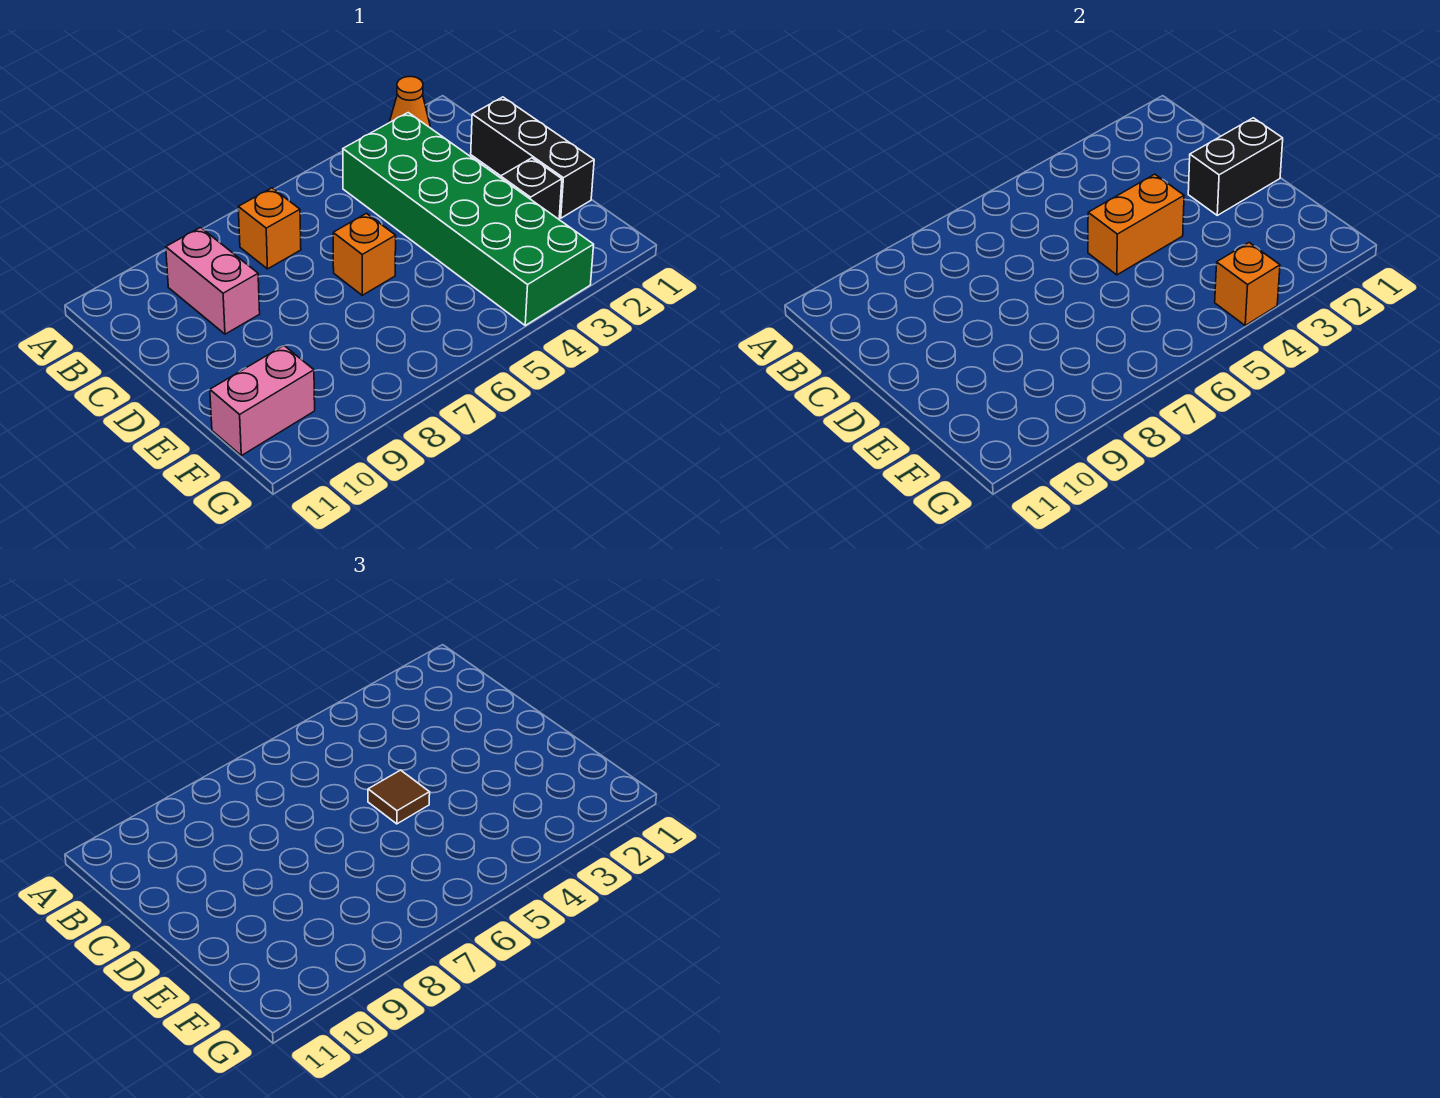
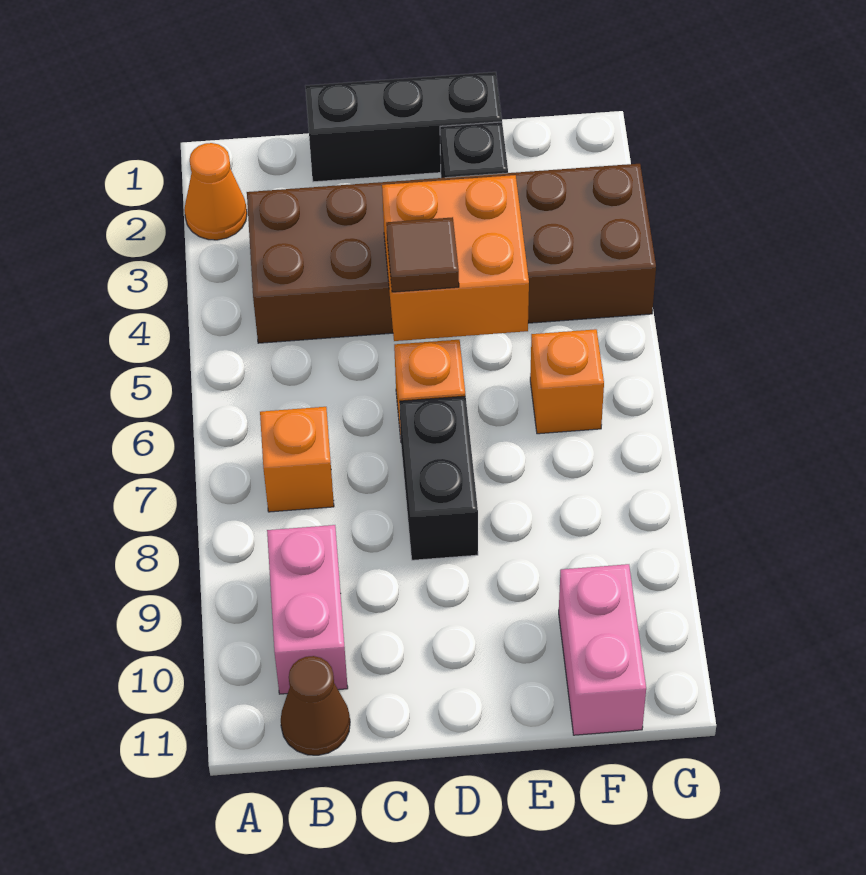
green brick B3:G4 level 1 -> brown brick B3:G4 level 1
pink brick B9:C9 level 1 -> pink brick B9:B10 level 1
none -> brown cone B11 level 1
black brick D1:D2 level 2 -> black brick D7:D8 level 1
orange brick D4:D5 level 2 -> orange brick D4:E5 level 2
orange brick G4 level 2 -> orange brick F6 level 1

